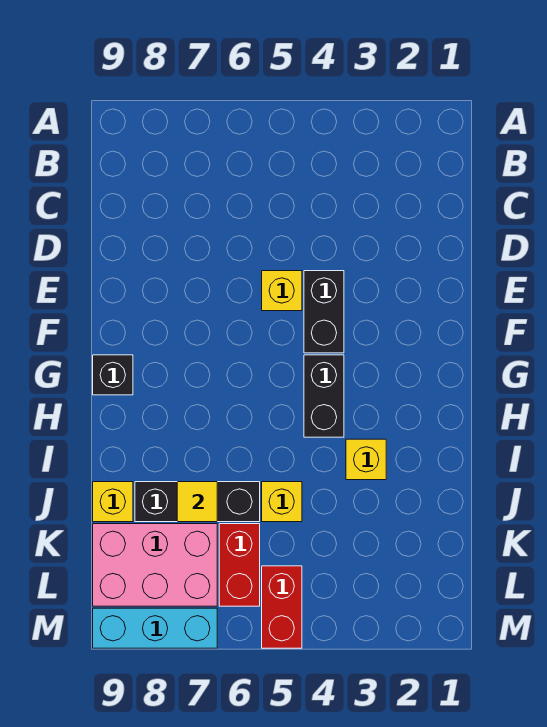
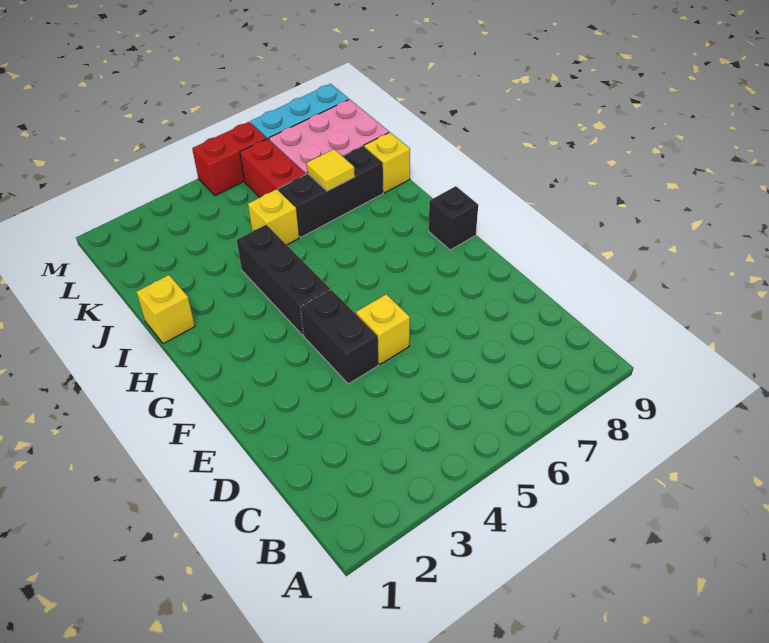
black brick G4:H4 level 1 -> black brick G4:I4 level 1
yellow brick I3 level 1 -> yellow brick I1 level 1
red brick L5:M5 level 1 -> red brick M5:M6 level 1

